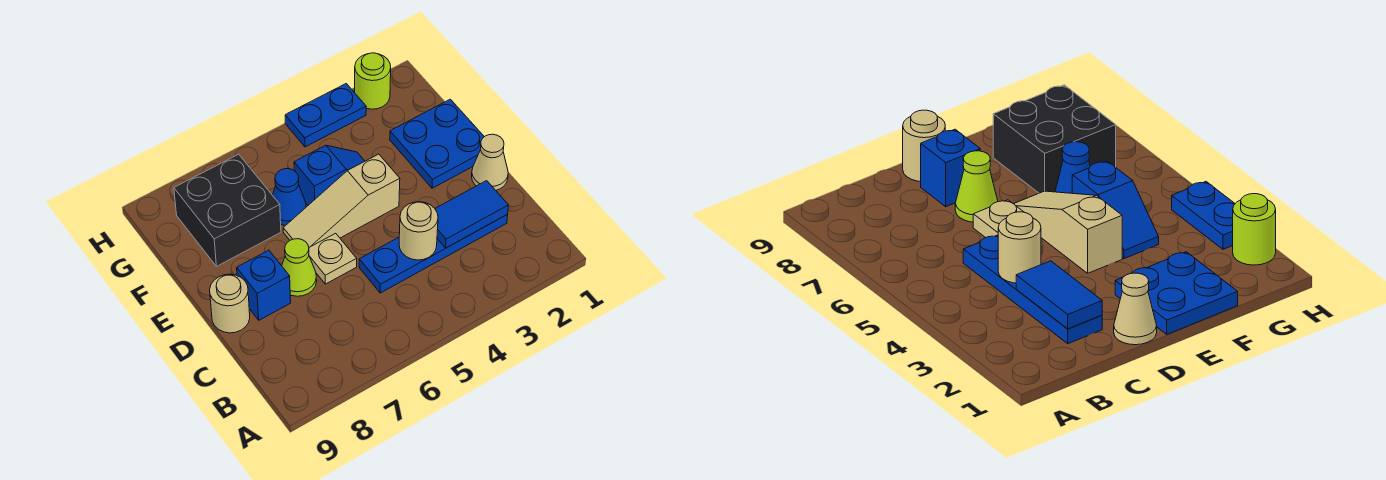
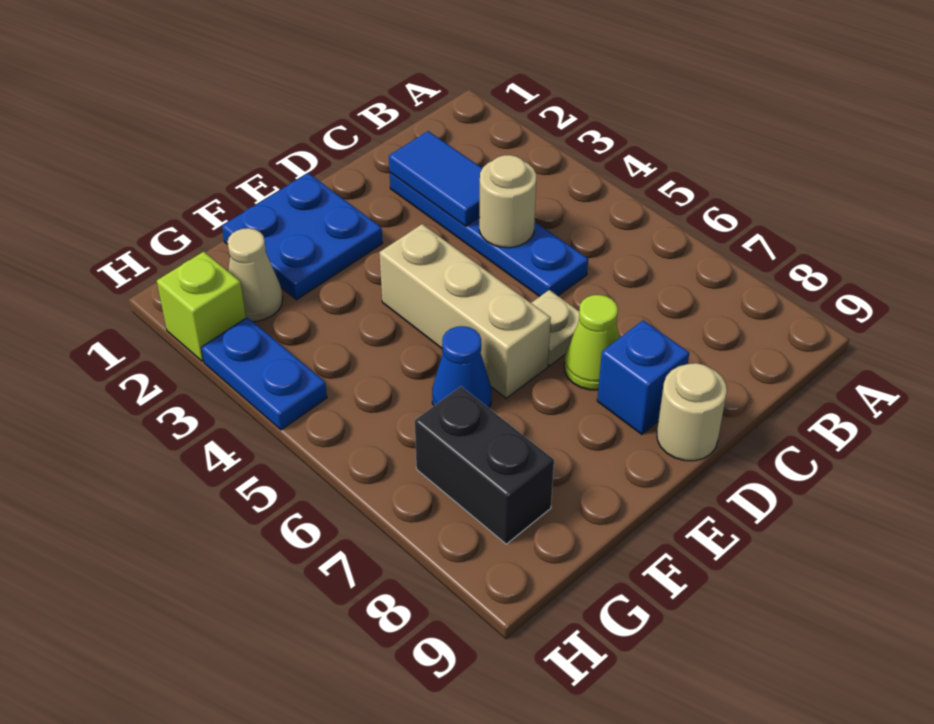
tan cone D1 level 1 -> tan cone G2 level 1
tan slope E4:E6 level 1 top 4 -> tan brick E4:E6 level 1
blue slope F4:F5 level 1 top 5 -> none
black brick F7:G8 level 1 -> black brick G7:G8 level 1
lime round brick H2 level 1 -> lime brick H2 level 1

